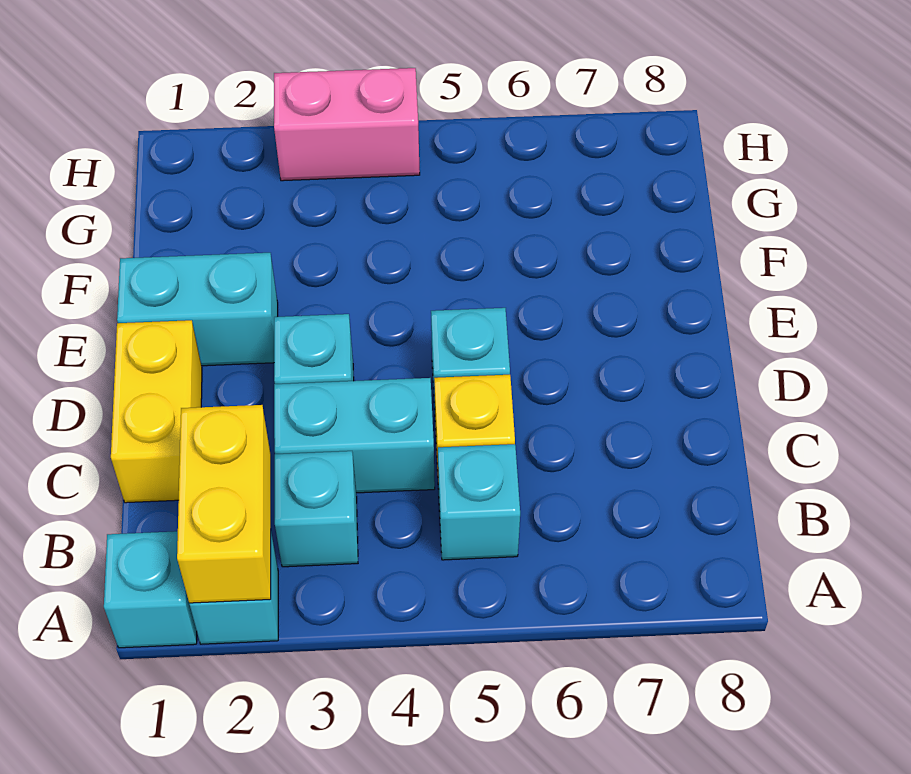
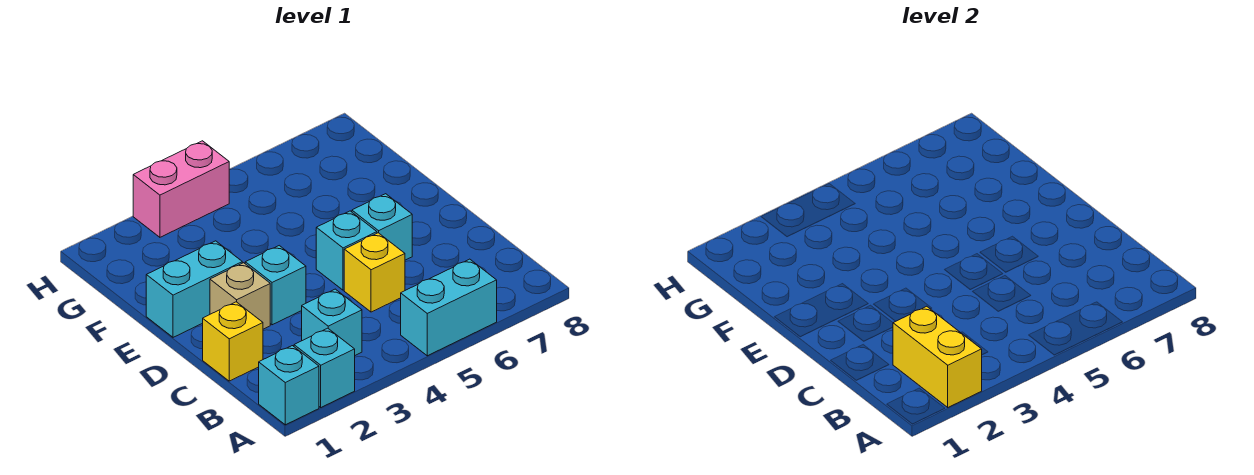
cyan brick B5 level 1 -> cyan brick D6 level 1
yellow brick C1:D1 level 1 -> yellow brick C1 level 1
cyan brick C3:C4 level 1 -> cyan brick A5:A6 level 1
none -> tan brick D2 level 1

